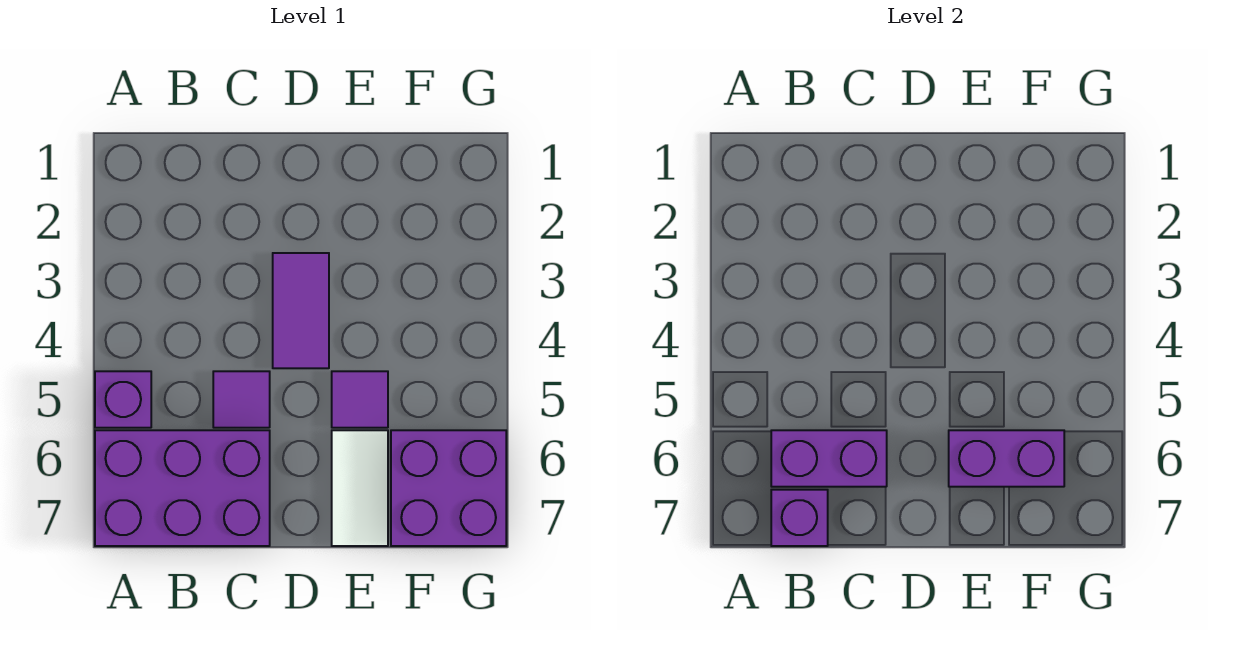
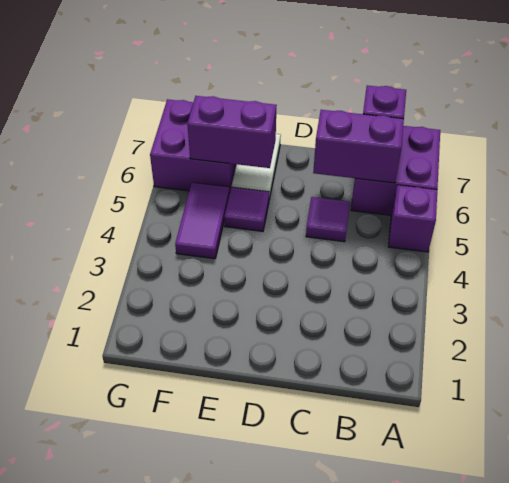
purple brick A6:C7 level 1 -> purple brick A6:B7 level 1
purple tile D3:D4 level 1 -> purple tile F4:F5 level 1

